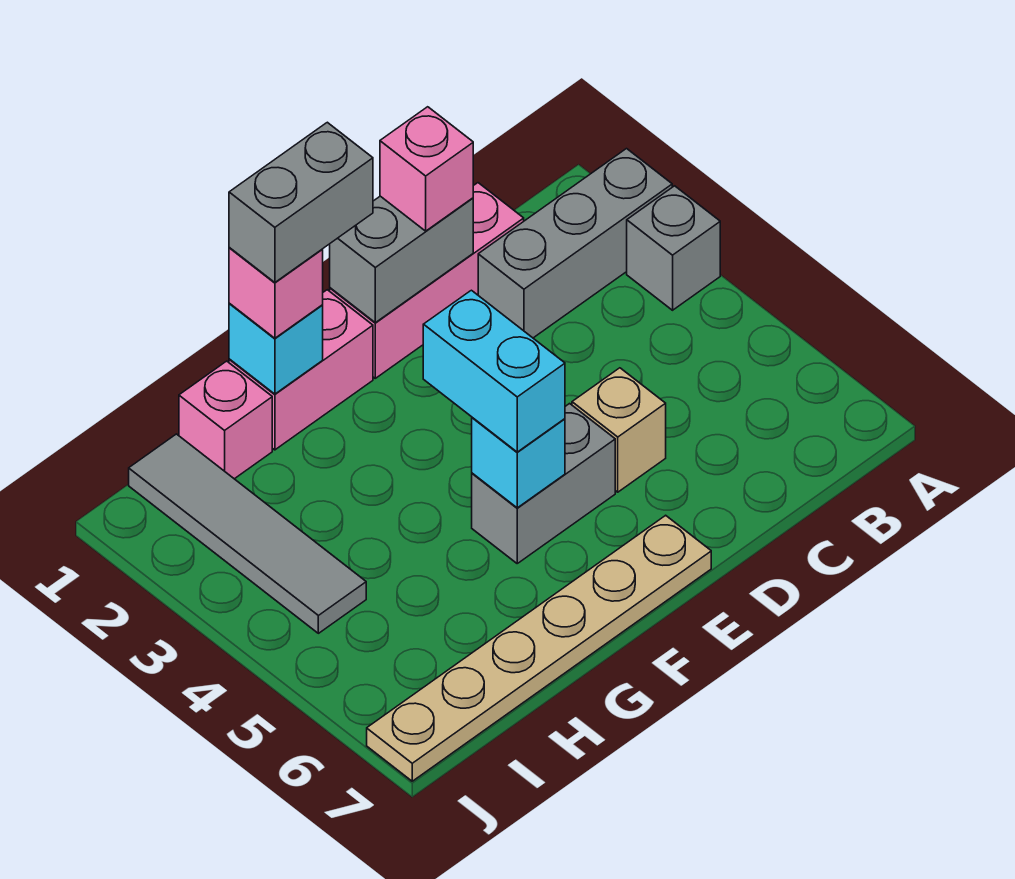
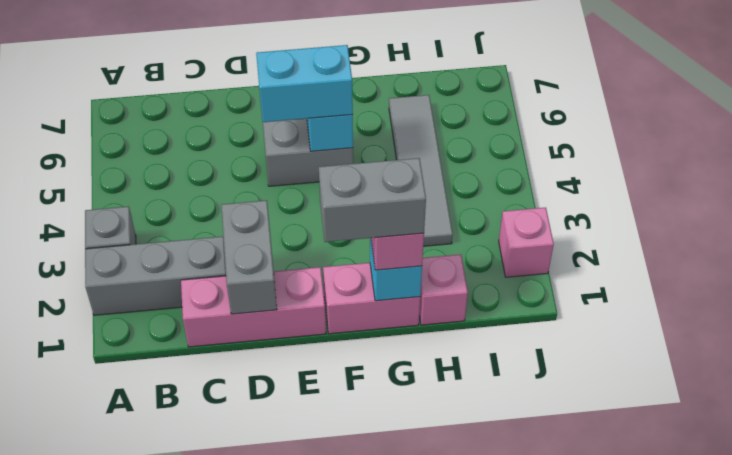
grey brick D1:E1 level 2 -> grey brick D1:D2 level 2
pink brick D1 level 3 -> pink brick J2 level 1
tan brick D5 level 1 -> none
tan plate E7:J7 level 1 -> none
cyan brick F4:F5 level 3 -> cyan brick E5:F5 level 3
grey tile I1:I4 level 1 -> grey tile H3:H6 level 1

